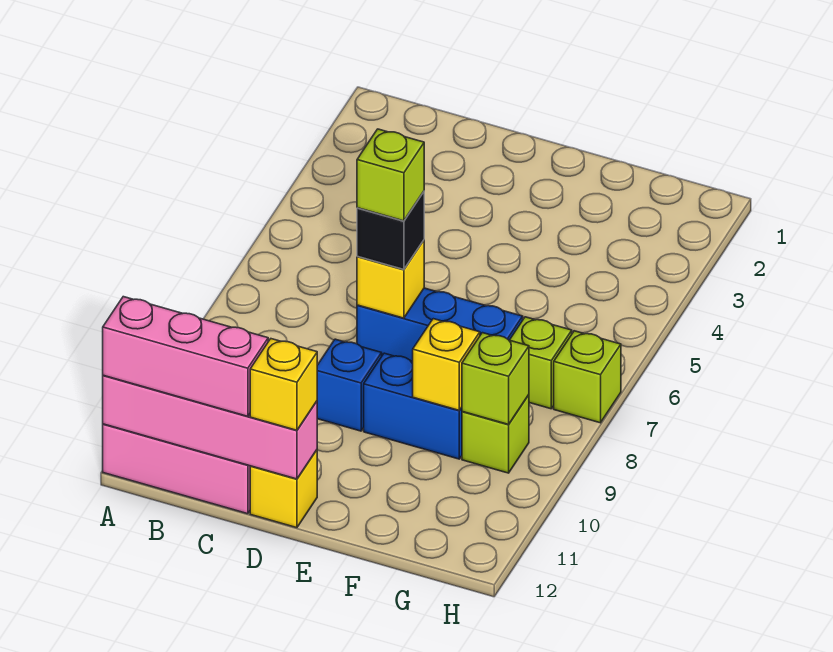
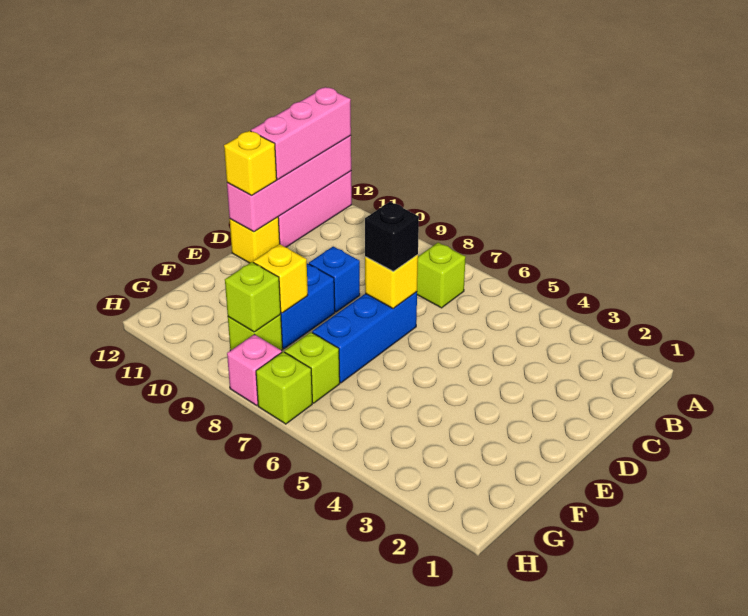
lime brick D7 level 4 -> lime brick B7 level 1
none -> pink brick H8 level 1

